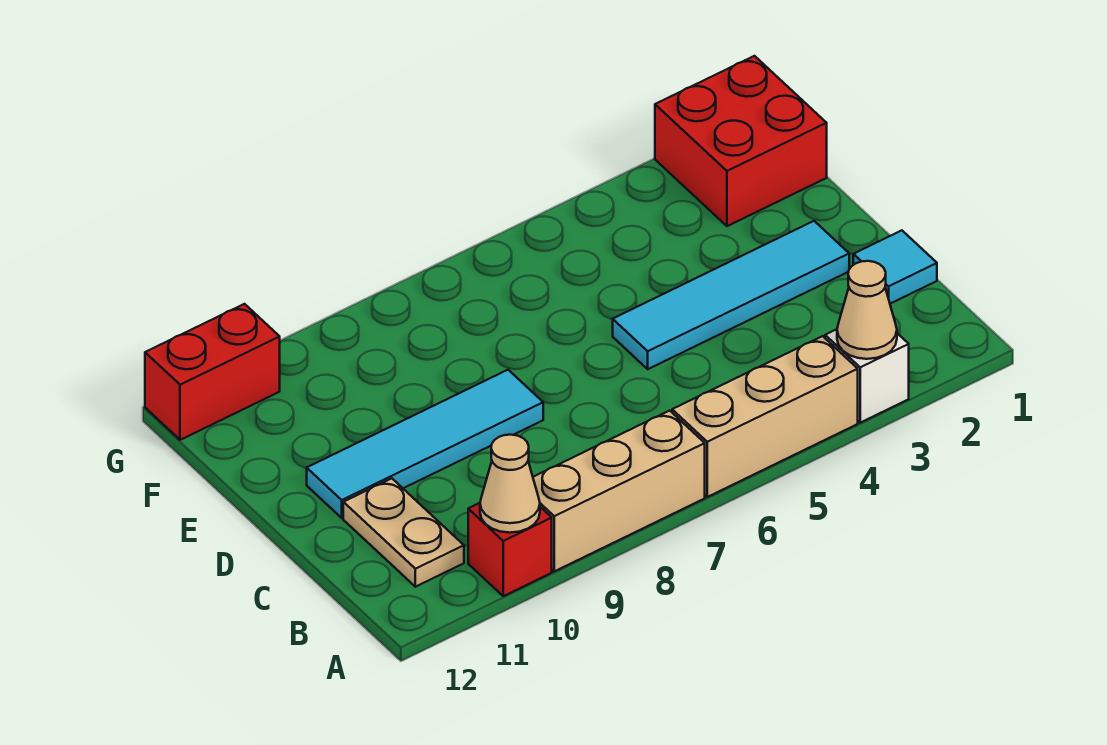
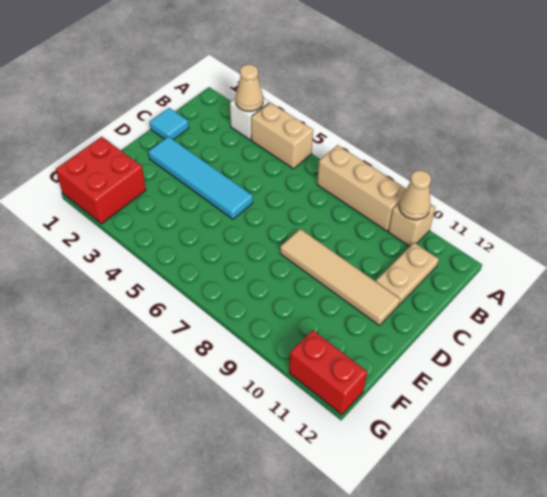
tan brick A4:A6 level 1 -> tan brick A4:A5 level 1
red brick A10 level 1 -> tan brick A10 level 1
cyan tile D8:D11 level 1 -> tan tile D8:D11 level 1

